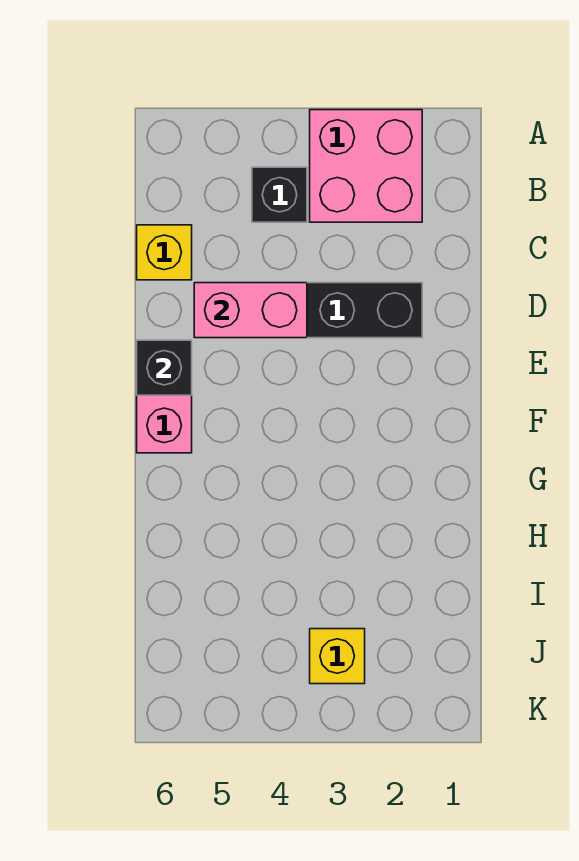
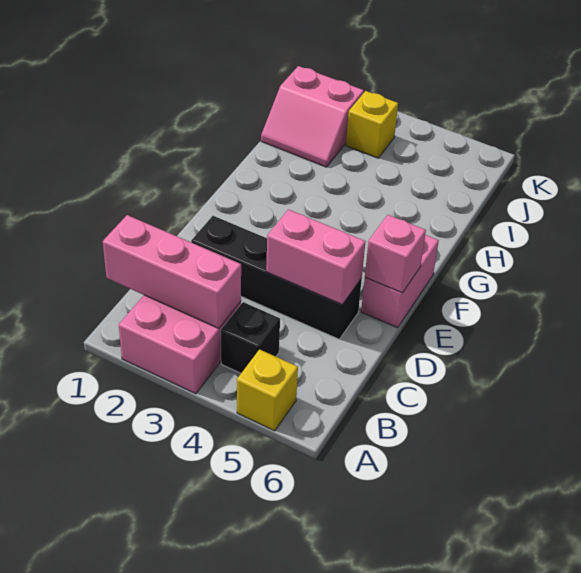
none -> pink brick B1:B3 level 2
yellow brick C6 level 1 -> yellow brick A5 level 1
black brick E6 level 2 -> pink brick E6 level 2
none -> pink slope I1:J2 level 1 top J

